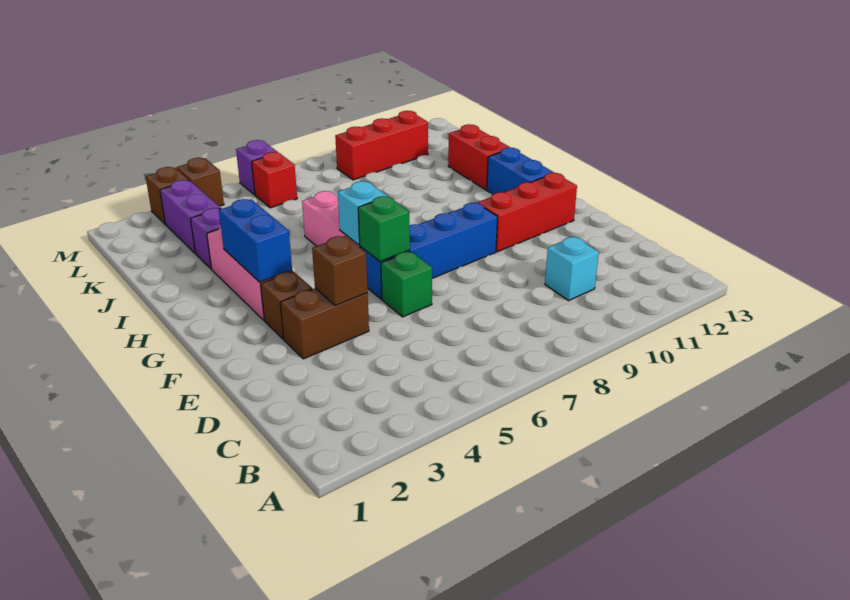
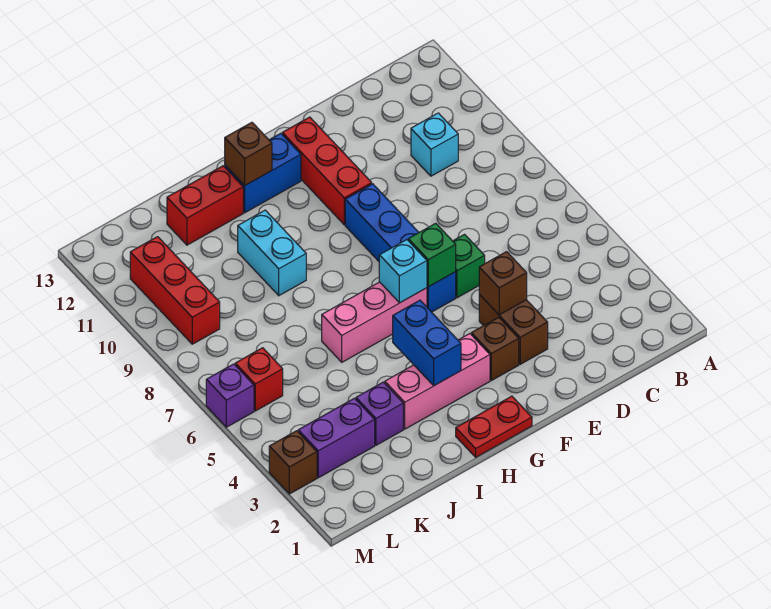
none -> red plate G1:H1 level 1
blue brick G3:H3 level 2 -> blue brick H3:H4 level 2
none -> cyan brick I9:I10 level 1
brown brick M4 level 1 -> brown brick H12 level 2

